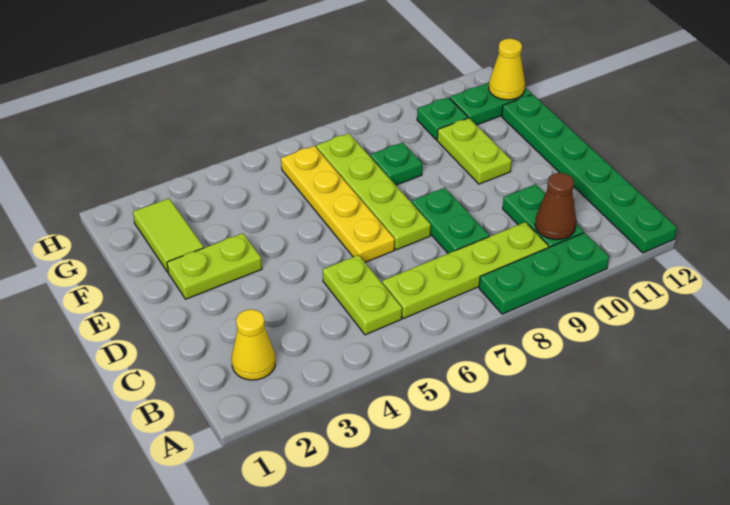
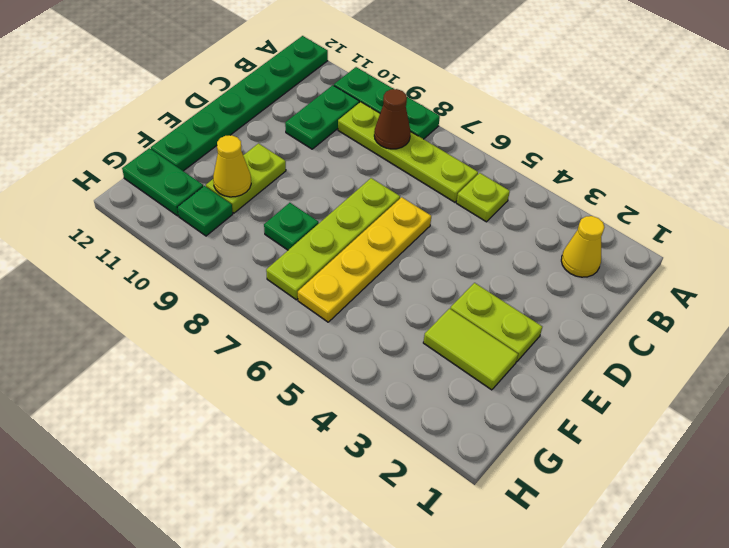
lime plate B5:C5 level 1 -> lime plate B5 level 1
brown cone B10 level 2 -> brown cone B8 level 2
green plate C8:D8 level 1 -> none
lime tile F2:G2 level 1 -> lime tile F2:F3 level 1
yellow cone G12 level 2 -> yellow cone F10 level 2

